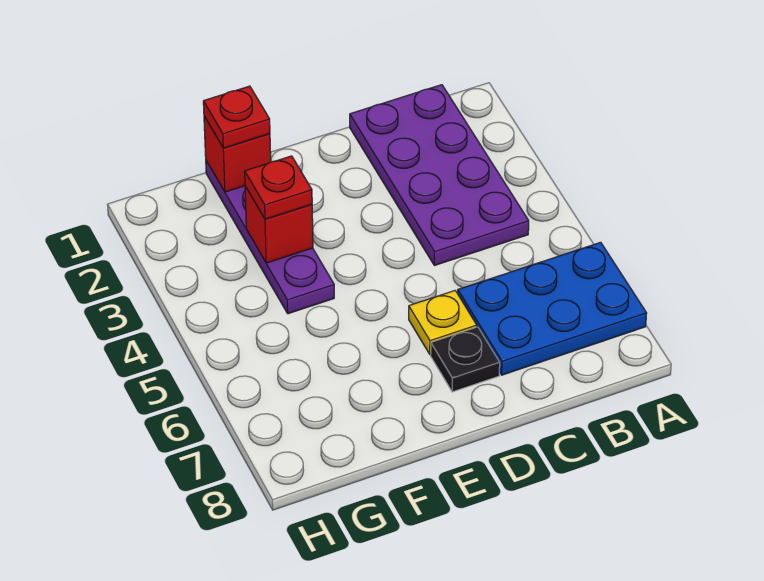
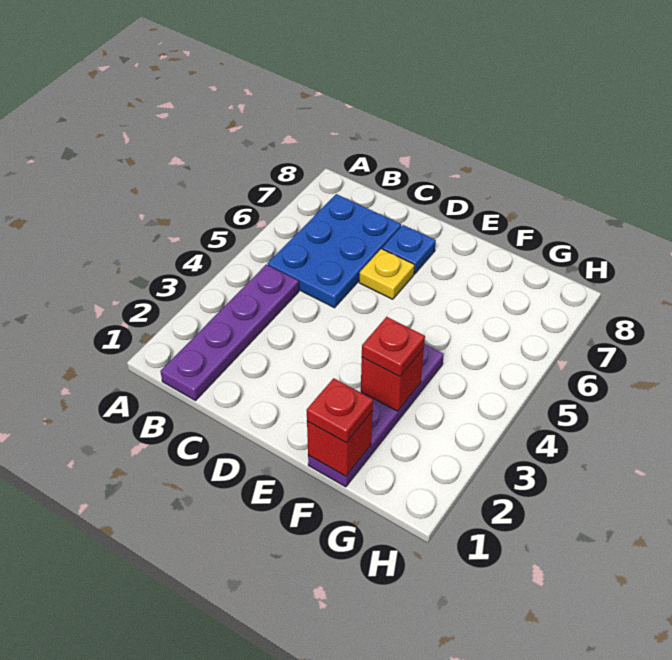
blue plate A6:C7 level 1 -> blue plate B5:C7 level 1
purple plate B1:C4 level 1 -> purple plate B1:B4 level 1
black plate D7 level 1 -> blue plate D7 level 1

